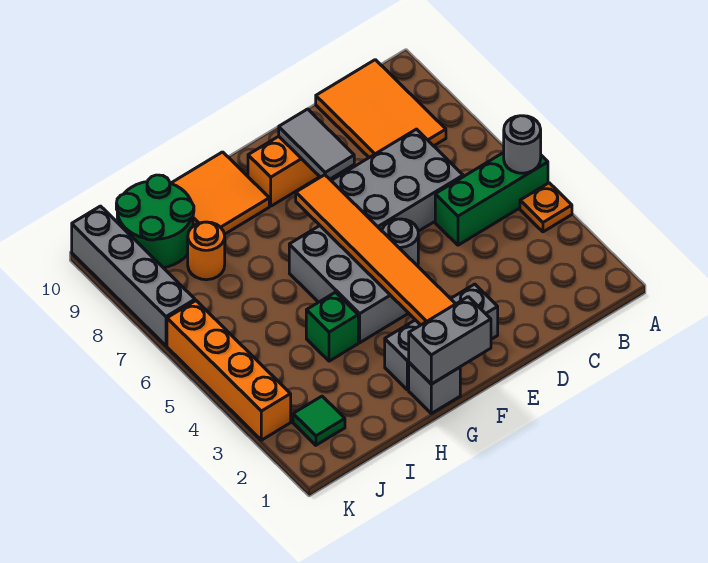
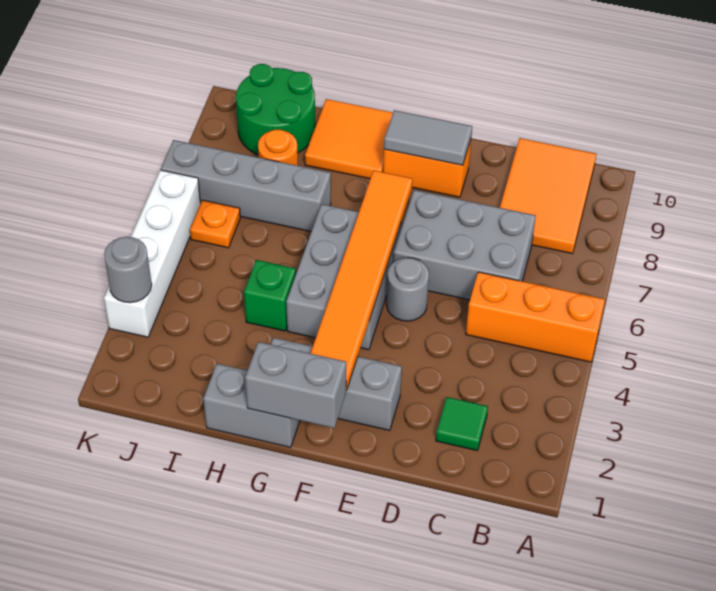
orange plate A4 level 1 -> orange plate J6 level 1
green brick A5:C5 level 1 -> orange brick A5:C5 level 1
grey round brick A5 level 2 -> grey round brick K3 level 2
grey tile E8:E9 level 2 -> grey tile E9:F9 level 2
grey brick G1 level 1 -> grey brick G1:H1 level 1
green tile J2 level 1 -> green tile C2 level 1
orange brick K3:K6 level 1 -> white brick K3:K6 level 1
grey brick K7:K10 level 1 -> grey brick H7:K7 level 1

